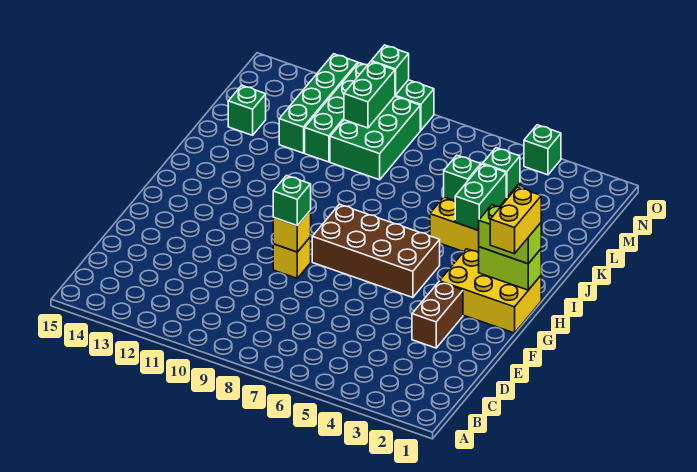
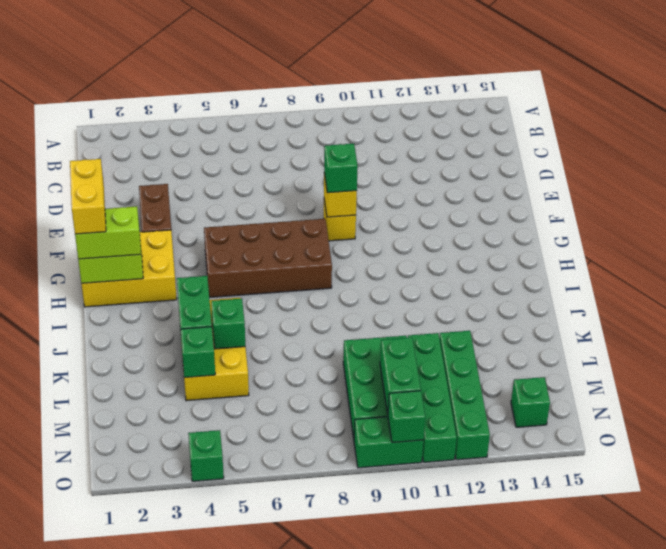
green brick L14 level 1 -> green brick N14 level 1

